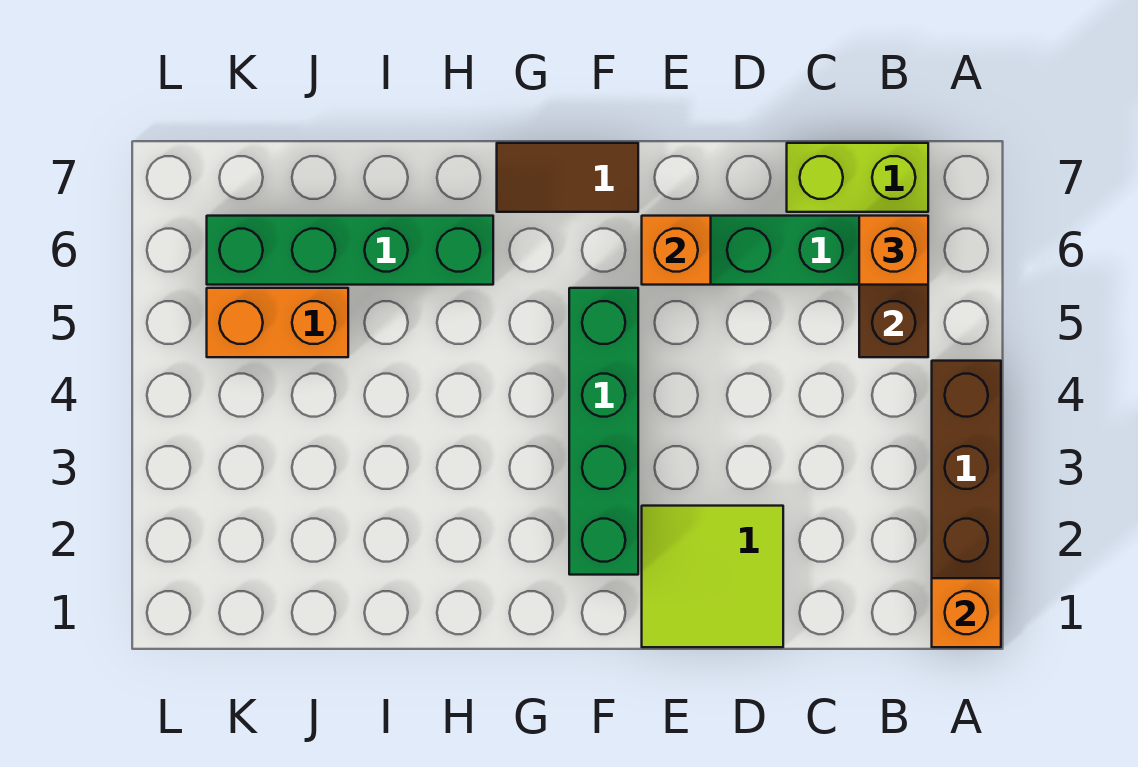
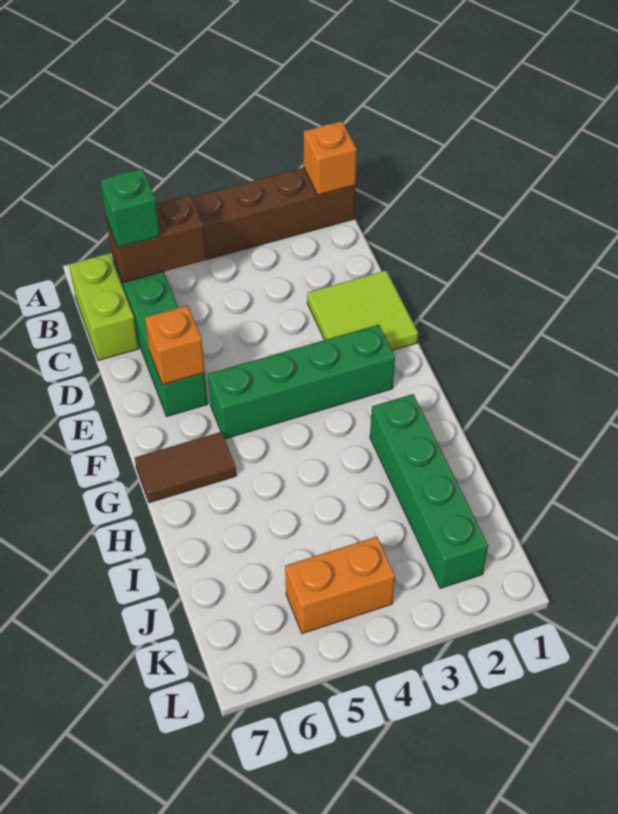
orange brick B6 level 3 -> green brick B6 level 3
brown tile F7:G7 level 1 -> brown tile G6:G7 level 1
green brick H6:K6 level 1 -> green brick H2:K2 level 1
orange brick J5:K5 level 1 -> orange brick K4:K5 level 1

